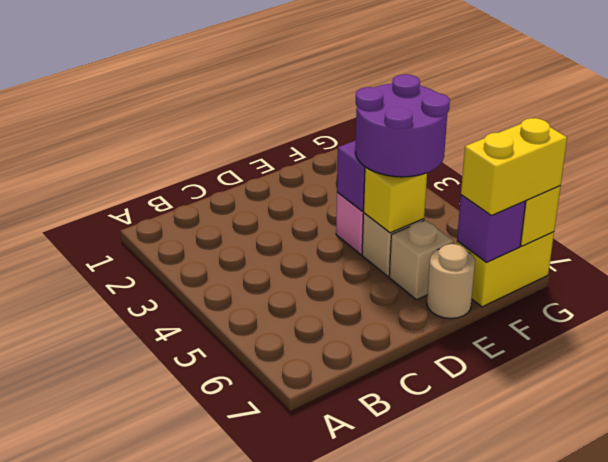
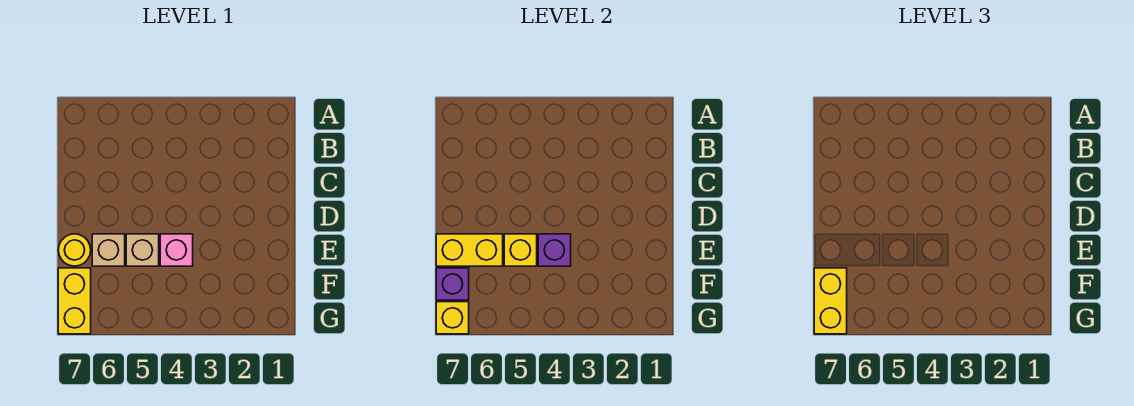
purple round brick E4:F5 level 3 -> none
none -> yellow brick E6:E7 level 2
tan round brick E7 level 1 -> yellow round brick E7 level 1

